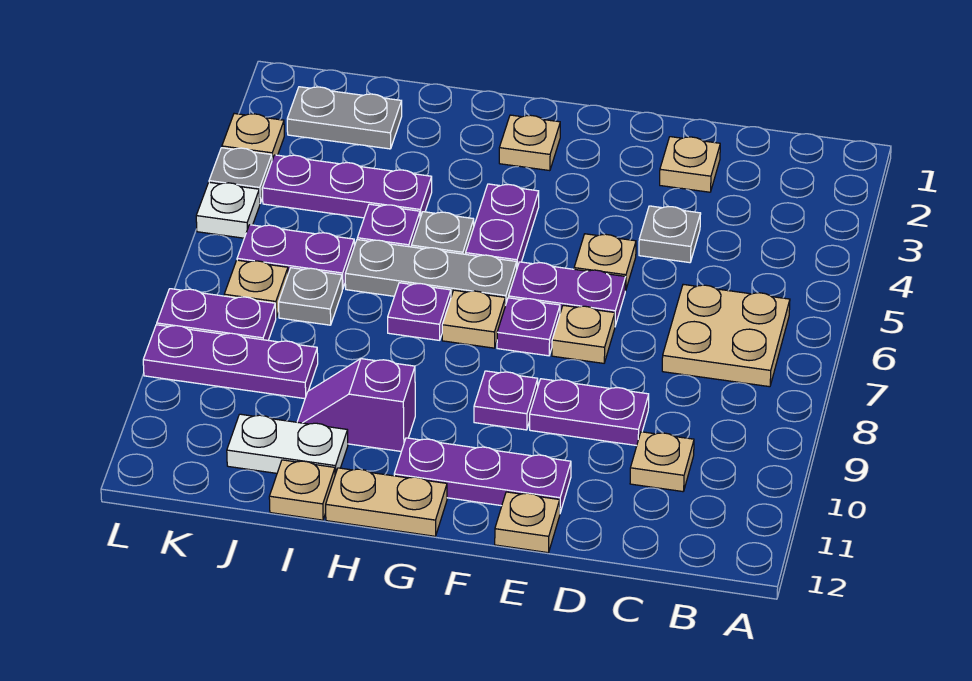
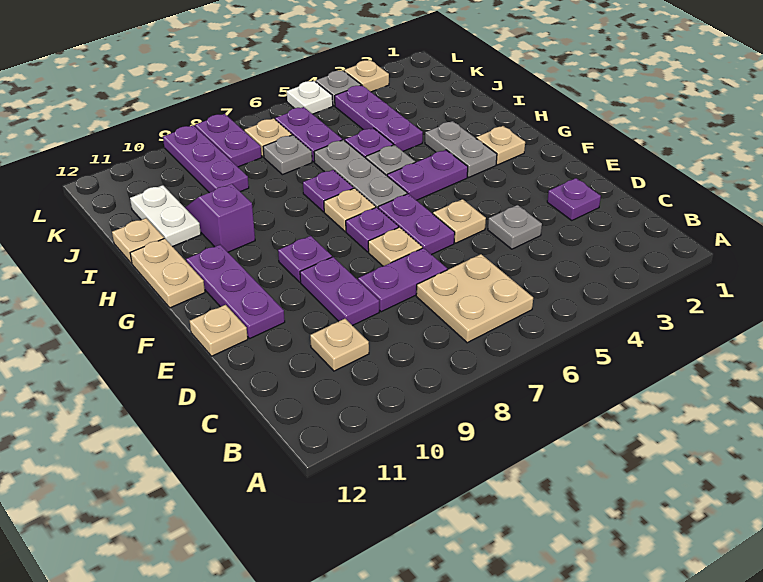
tan plate D2 level 1 -> purple plate D2 level 1
none -> purple plate D7:D8 level 1
grey plate J2:K2 level 1 -> grey plate G3:H3 level 1

